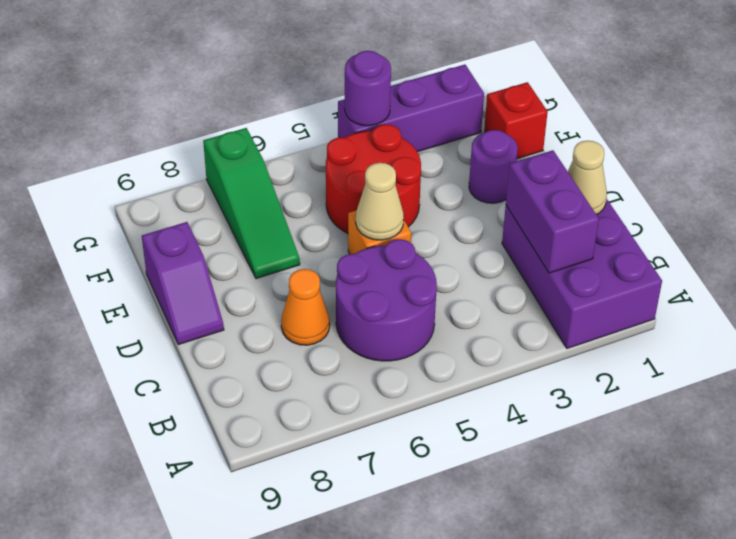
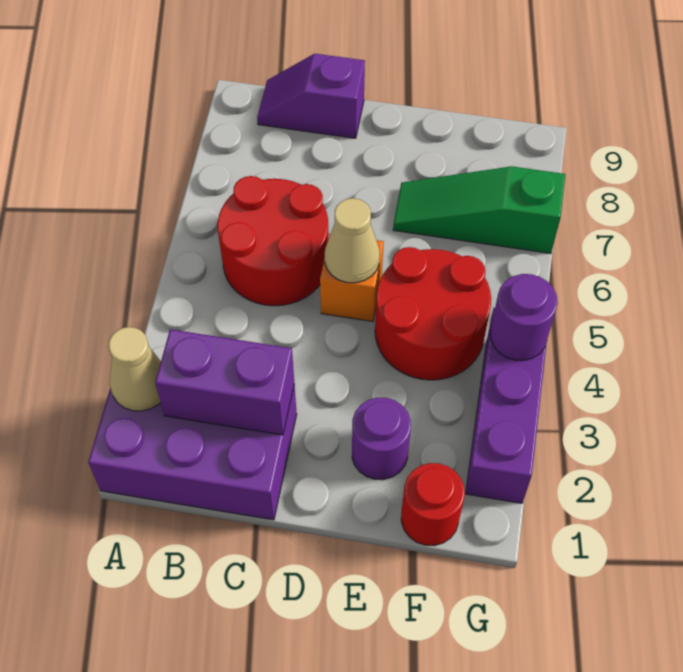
purple round brick B5:C6 level 1 -> red round brick B5:C6 level 1
tan cone C1 level 2 -> tan cone A2 level 2
orange cone C7 level 1 -> none
purple slope D9:E9 level 1 top E -> purple slope B9:C9 level 1 top C
red brick F1 level 1 -> red round brick F1 level 1

